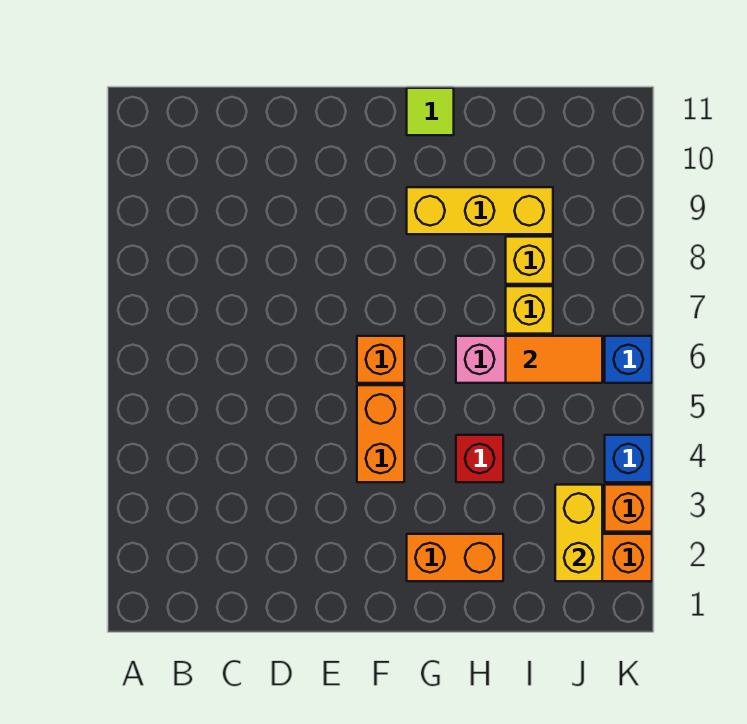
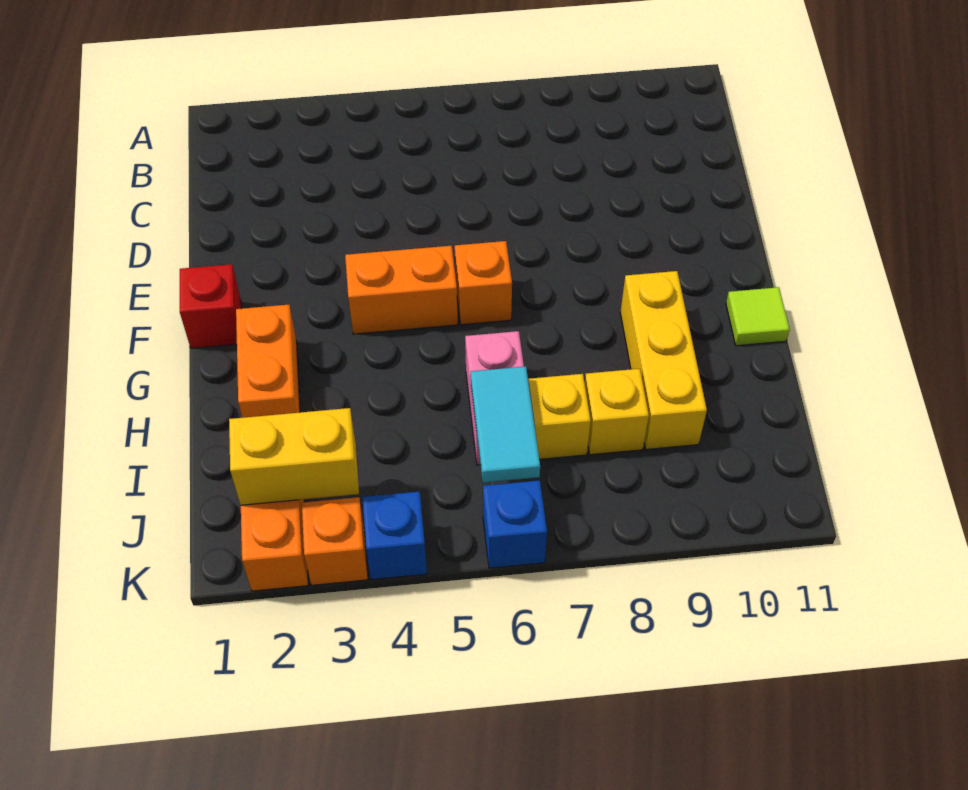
red brick H4 level 1 -> red brick F1 level 1
orange tile I6:J6 level 2 -> cyan tile I6:J6 level 2

